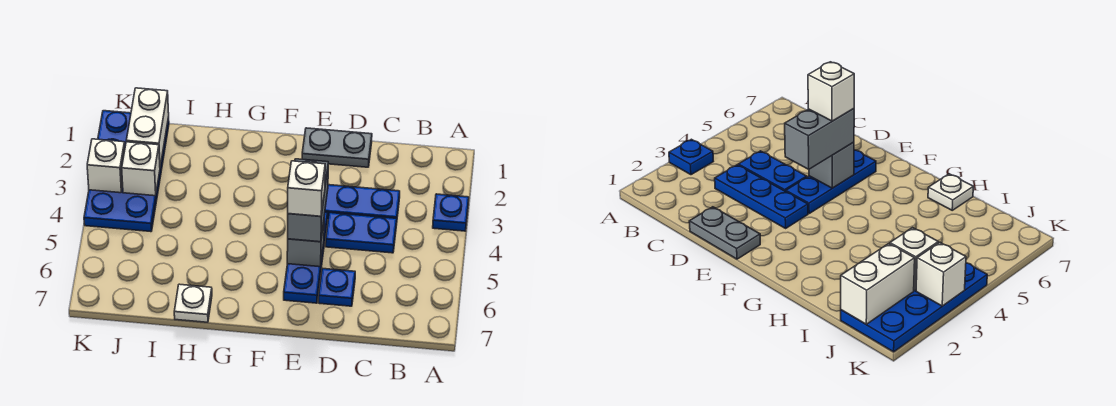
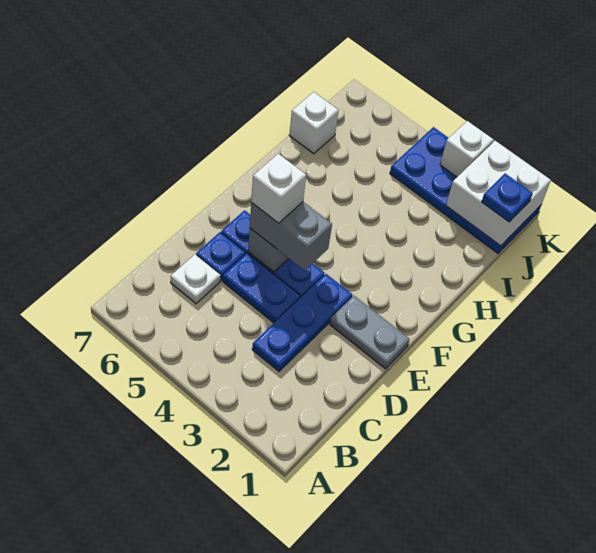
blue plate A3 level 1 -> blue plate J1 level 3
blue plate C4:D4 level 1 -> blue plate D4:D5 level 1
grey plate D1:E1 level 1 -> grey plate E1:E2 level 1
white plate H7 level 1 -> white plate C6 level 1
white brick J1:J2 level 2 -> white brick J1:K2 level 2
white brick J3 level 2 -> white brick I7 level 1

